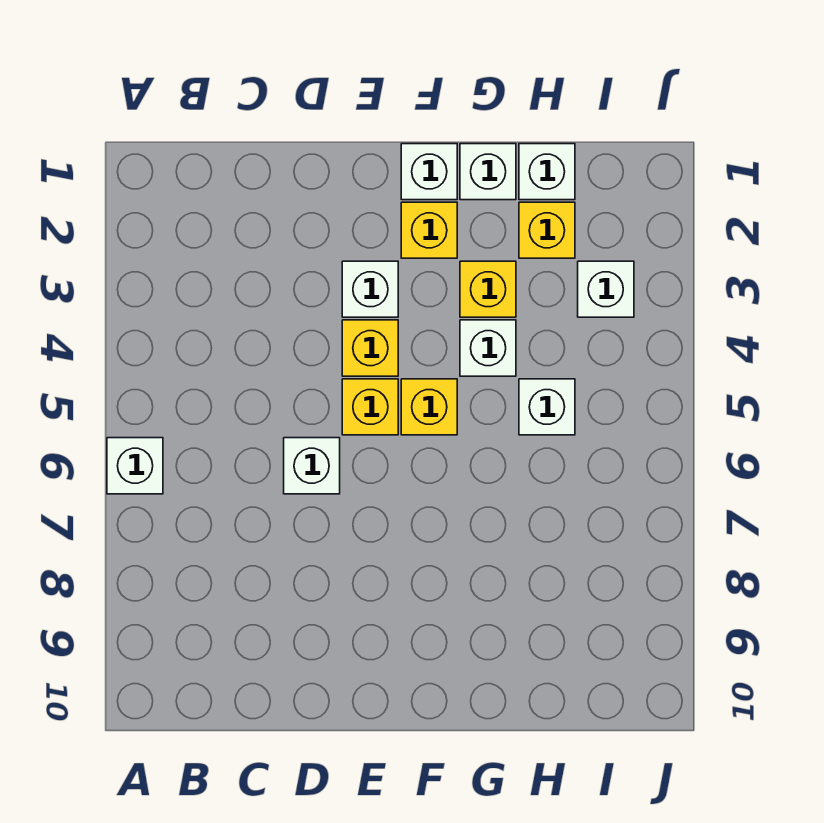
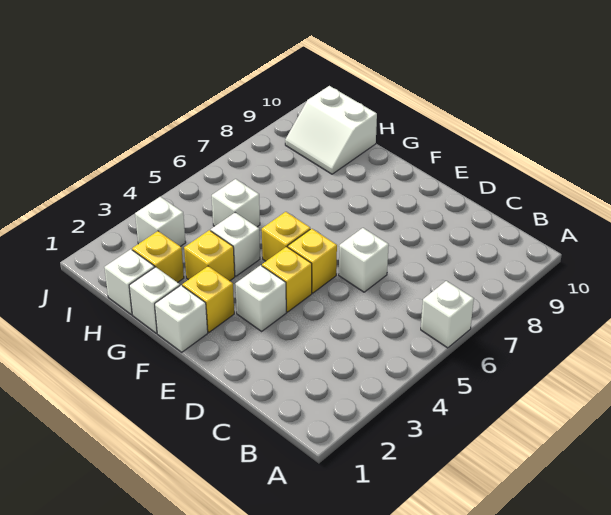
none -> white slope H9:I10 level 1 top 10

